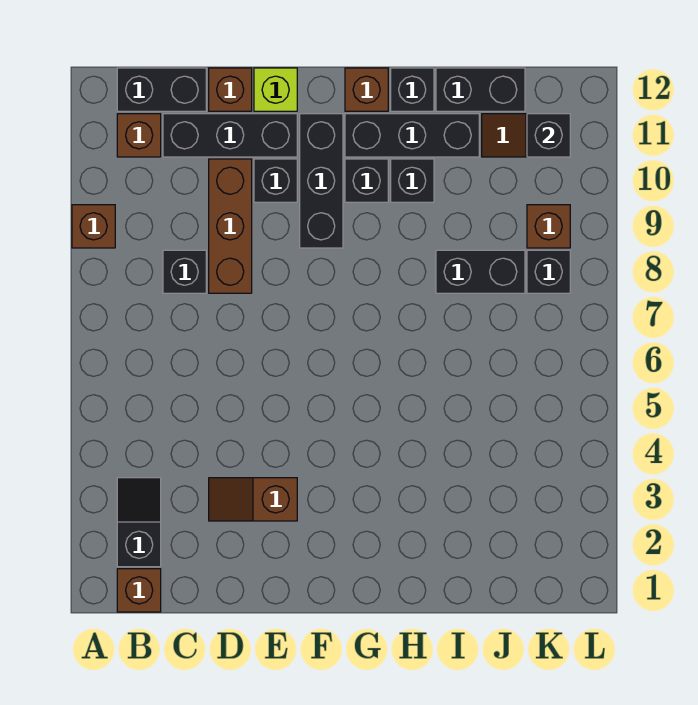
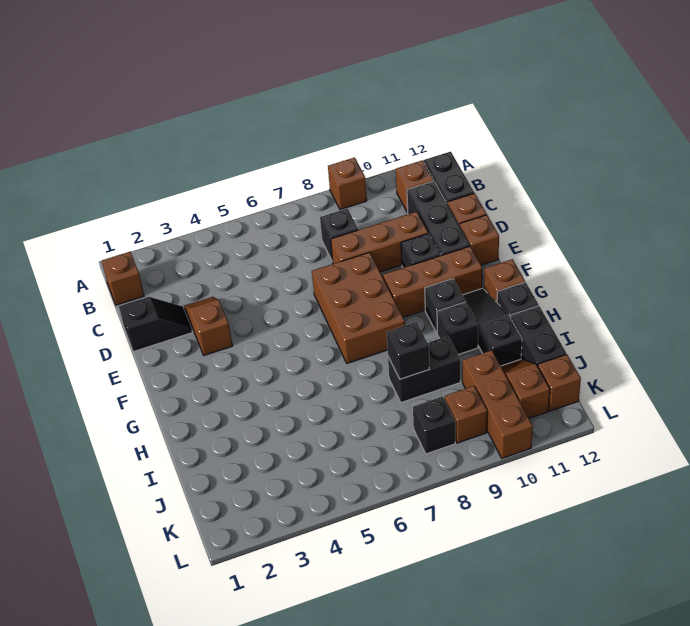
black slope B2:B3 level 1 top 2 -> black slope D1:D2 level 1 top 1
none -> brown brick E7:G8 level 1
lime brick E12 level 1 -> brown brick E12 level 1
black brick F9:F11 level 1 -> brown brick F9:F11 level 1
black brick G11:I11 level 1 -> black slope G11:I11 level 1 top I
black brick I8:J8 level 1 -> black brick I8:I9 level 1
none -> brown brick J10:L10 level 1
black brick K11 level 2 -> black brick I8 level 2
none -> brown brick K12 level 1

